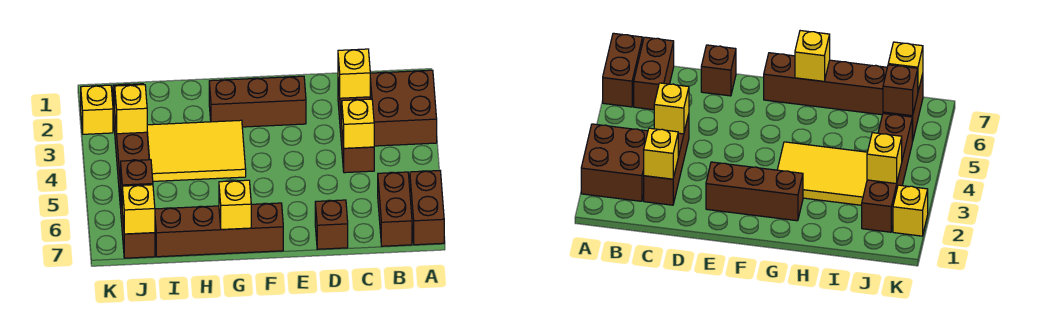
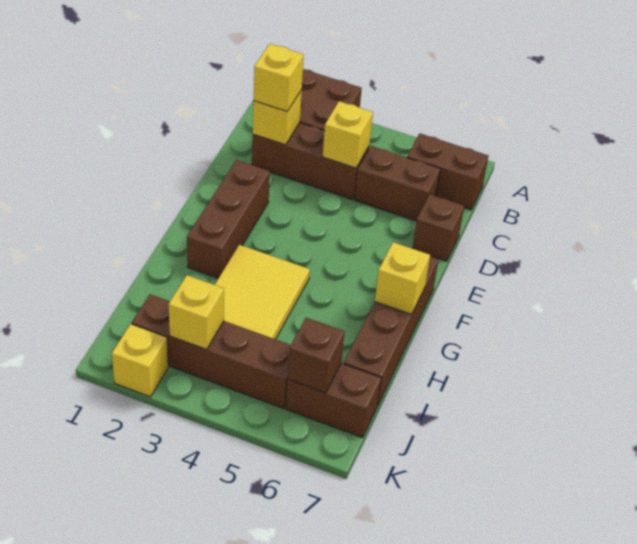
brown brick A6:A7 level 1 -> brown brick C5:C6 level 1
yellow brick J7 level 2 -> yellow brick C2 level 3

